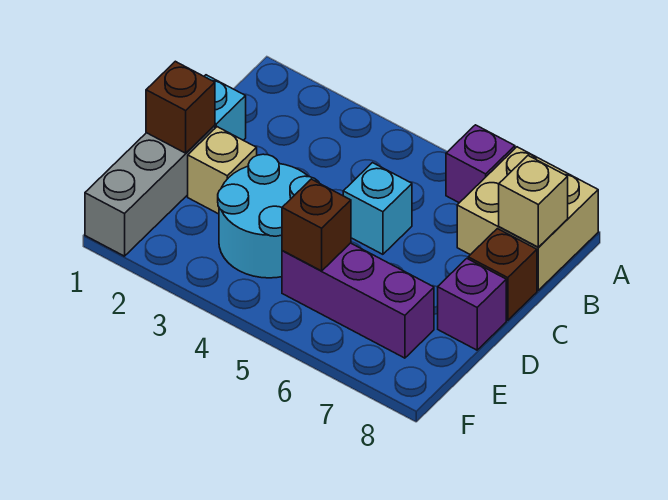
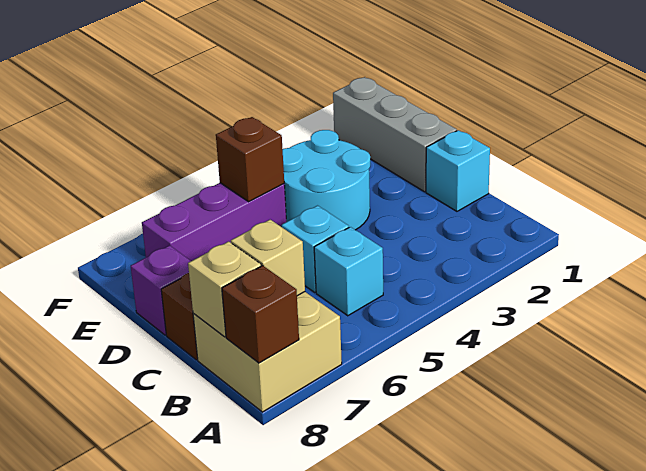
purple brick A6 level 1 -> none
none -> cyan brick B5 level 1
brown brick D1 level 2 -> brown brick A8 level 2
tan brick D2 level 1 -> tan brick B7 level 2

